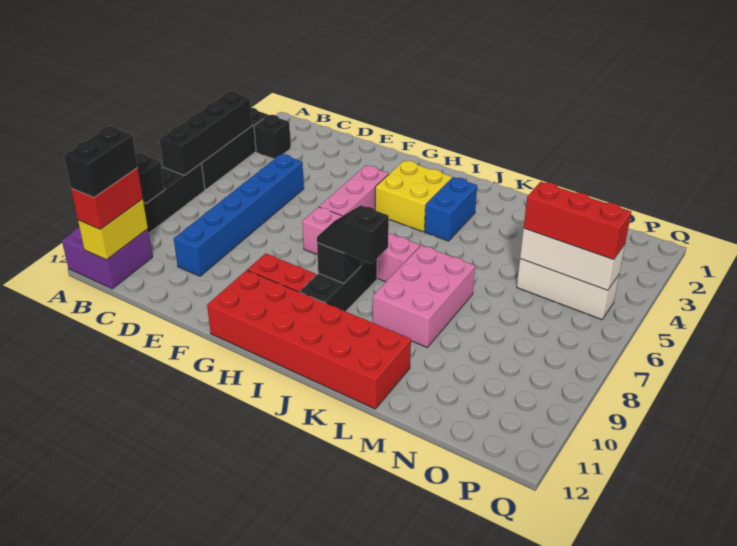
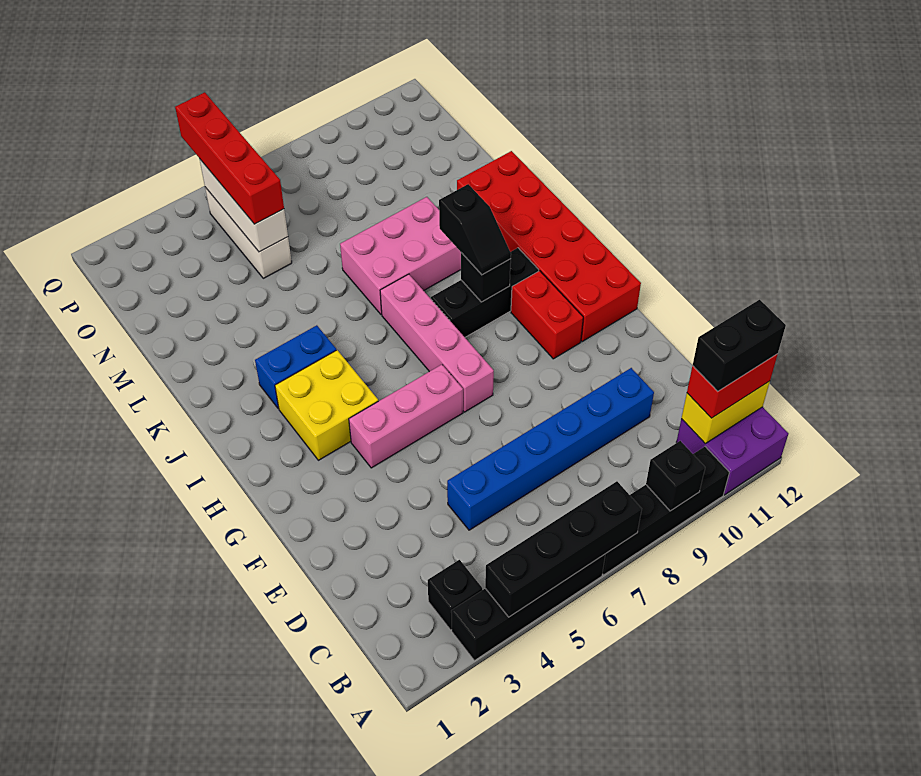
red brick N5:P5 level 3 -> red brick N5:Q5 level 3

